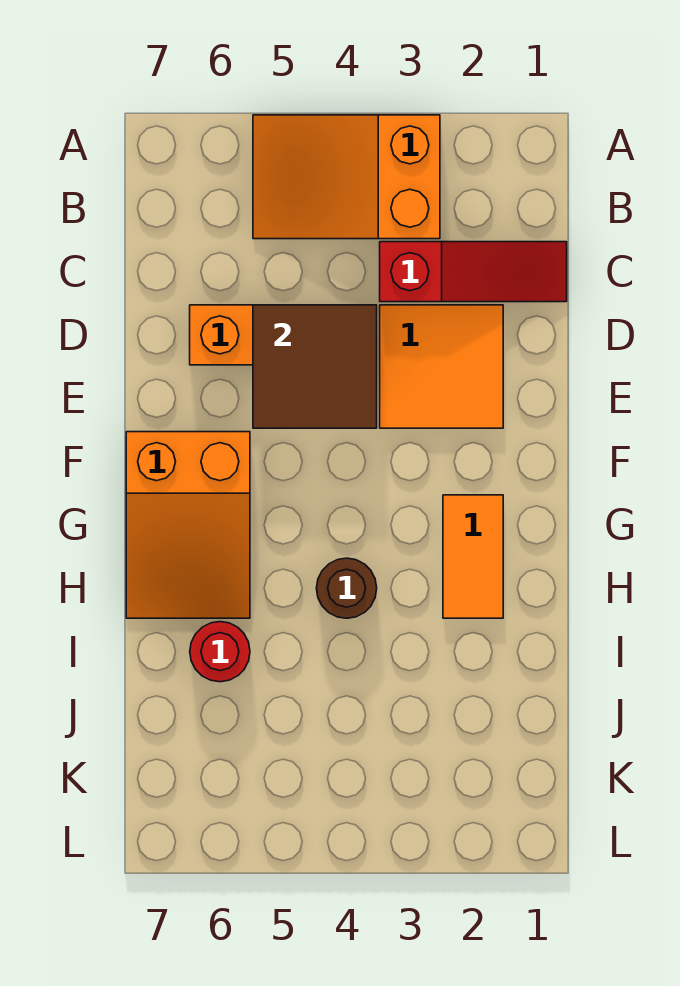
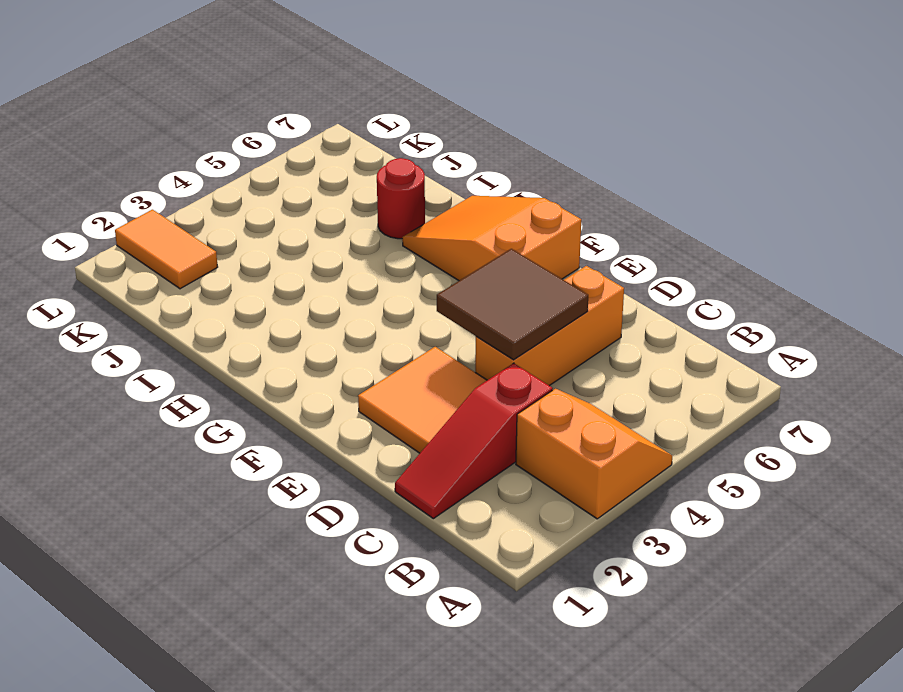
orange slope A3:B5 level 1 top 3 -> orange slope A3:B4 level 1 top 3
orange tile G2:H2 level 1 -> orange tile K2:L2 level 1
brown round brick H4 level 1 -> none

